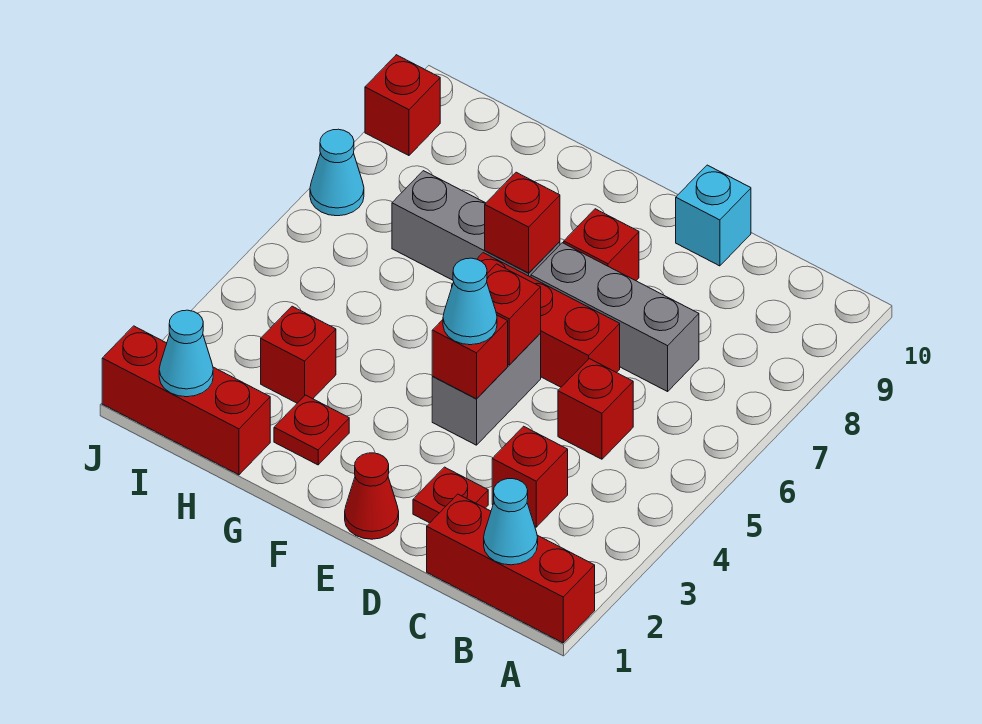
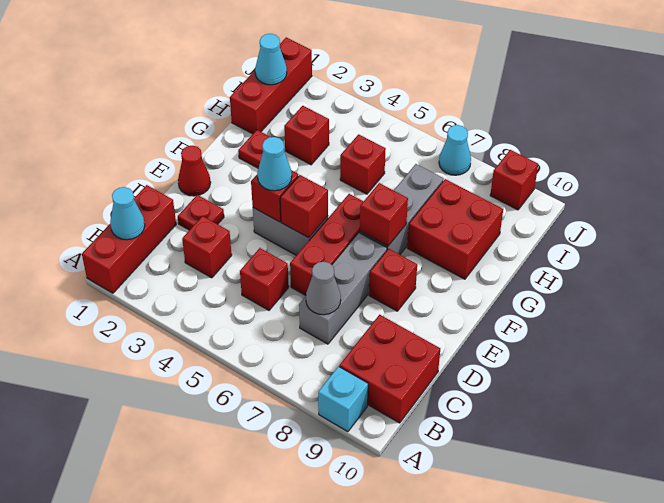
none -> red brick B9:C10 level 1
none -> grey cone C7 level 2
cyan brick D10 level 1 -> cyan brick A9 level 1
none -> red brick G8:H9 level 1
none -> red brick H5 level 1

